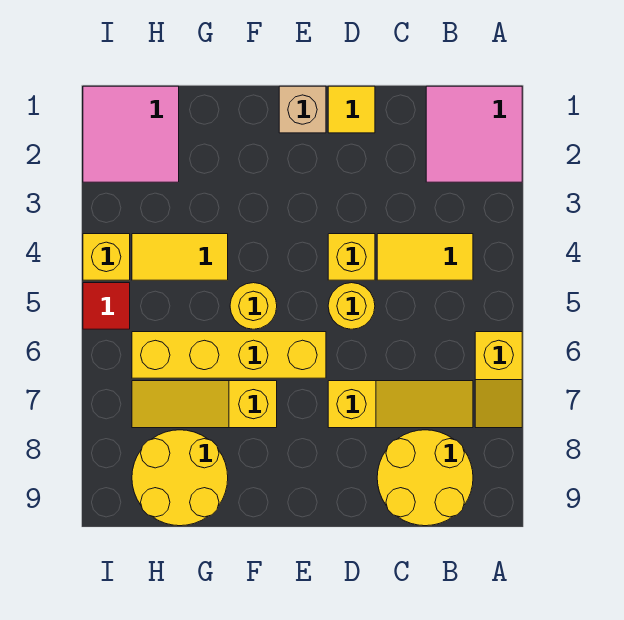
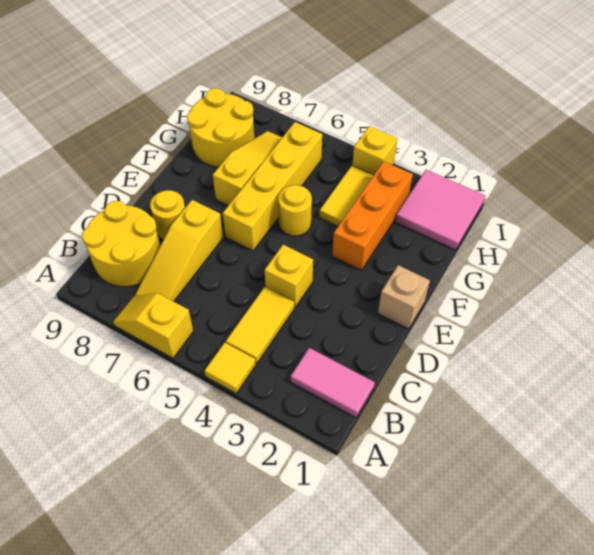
pink tile A1:B2 level 1 -> pink tile B1:B2 level 1
yellow tile D1 level 1 -> yellow tile A4 level 1
yellow round brick D5 level 1 -> yellow round brick D8 level 1
none -> orange brick F3:H3 level 1
red tile I5 level 1 -> none

